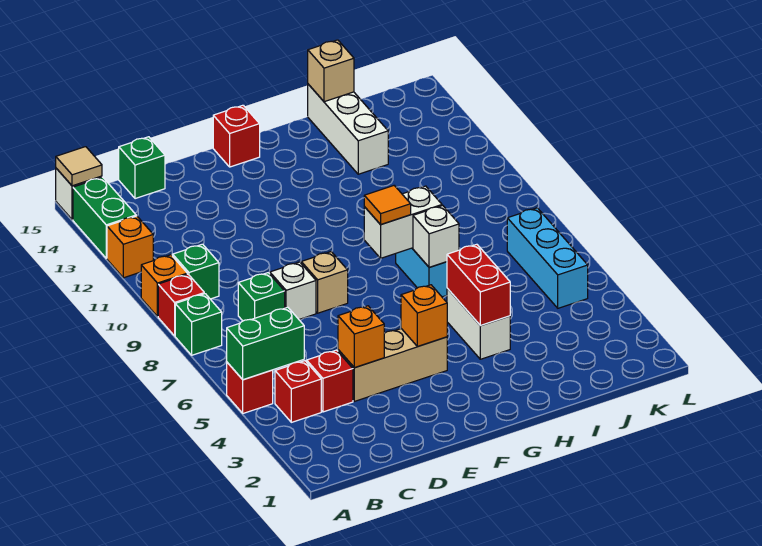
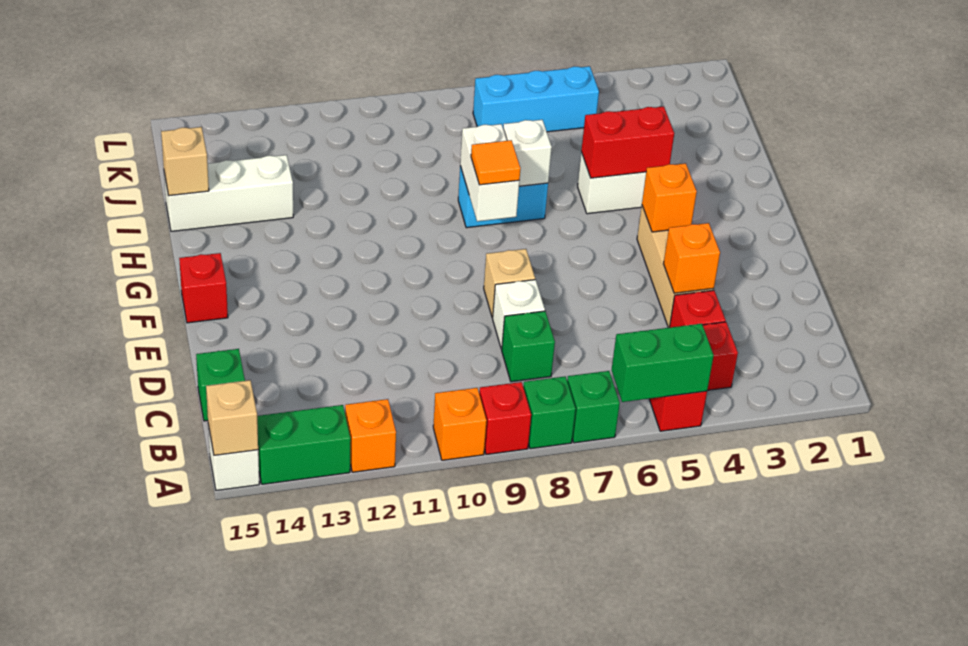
green brick A5:B5 level 2 -> green brick A5:A6 level 2
tan tile A15 level 2 -> tan brick A15 level 2
green brick B10 level 1 -> green brick A7 level 1

